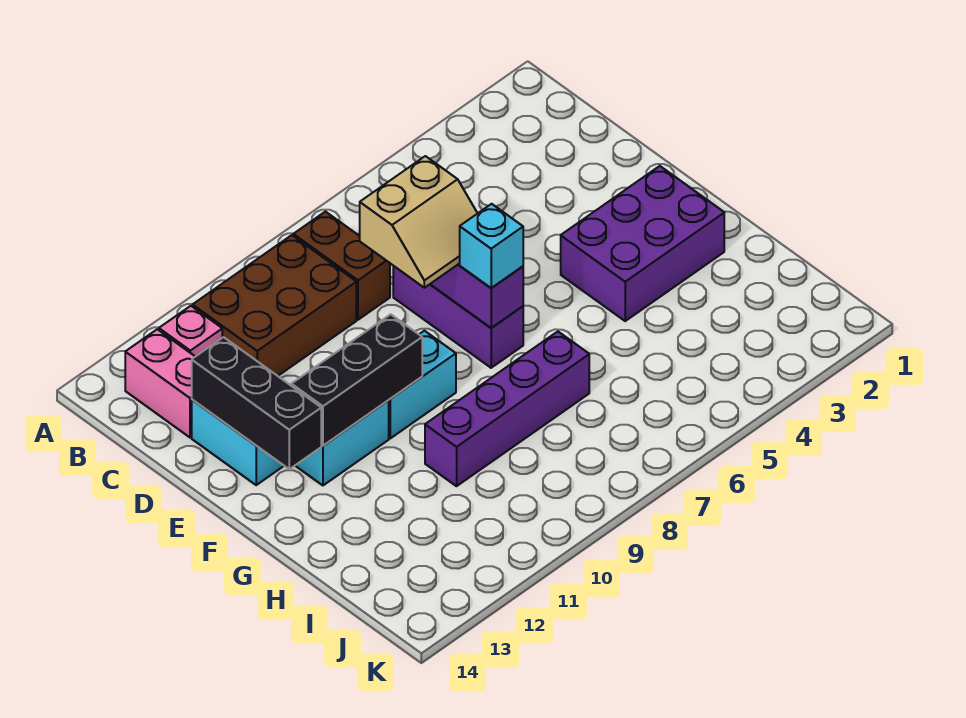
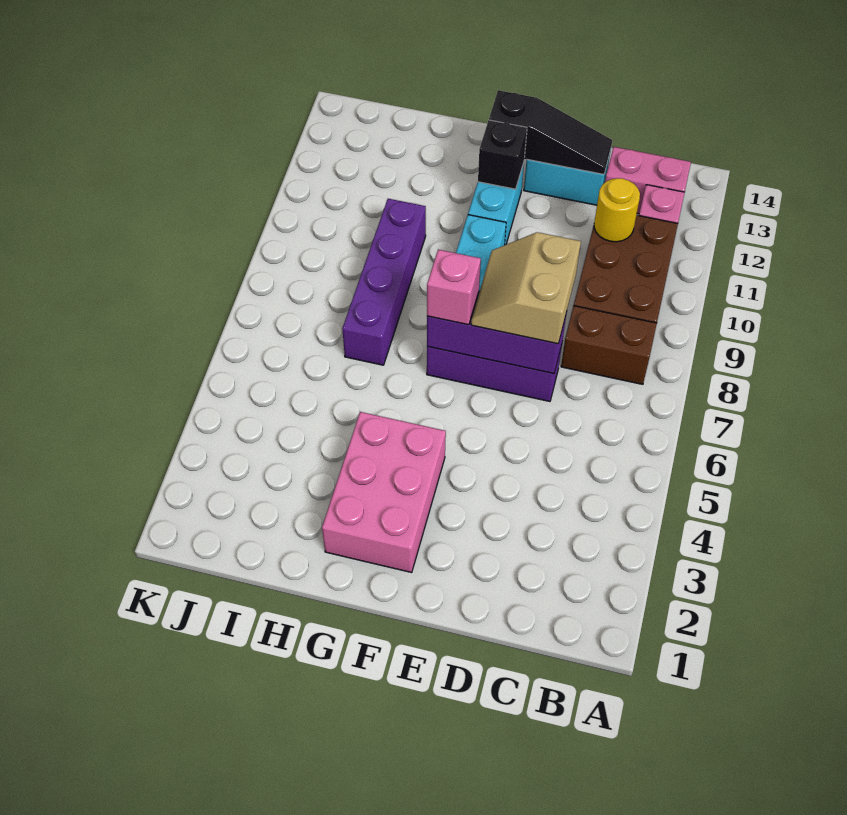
none -> yellow round brick C11 level 2
black brick D13:F13 level 2 -> black slope D13:F13 level 2 top F
purple brick F2:G4 level 1 -> pink brick F2:G4 level 1
cyan brick F7 level 3 -> pink brick F7 level 3
black brick F10:F12 level 2 -> black brick F12 level 2

